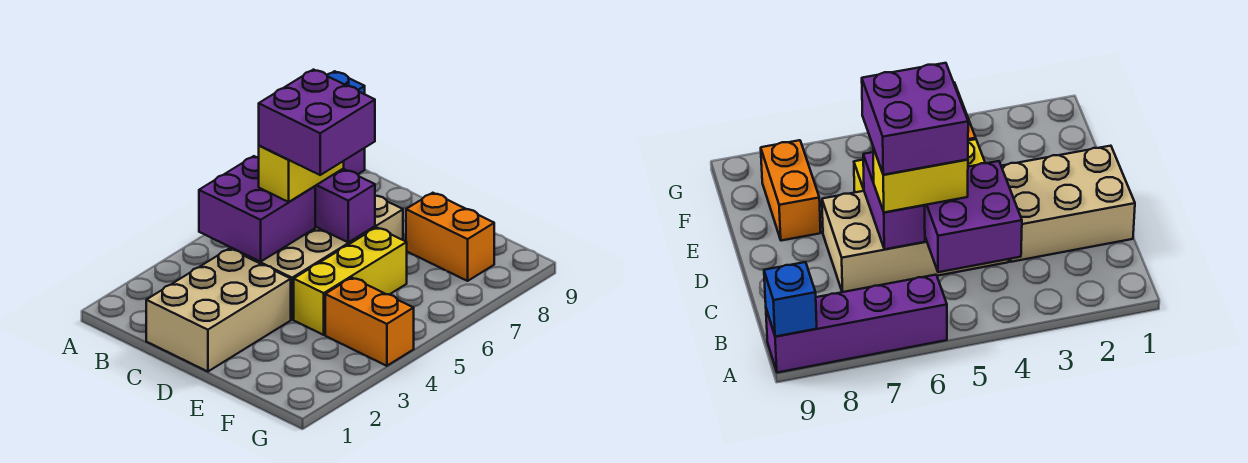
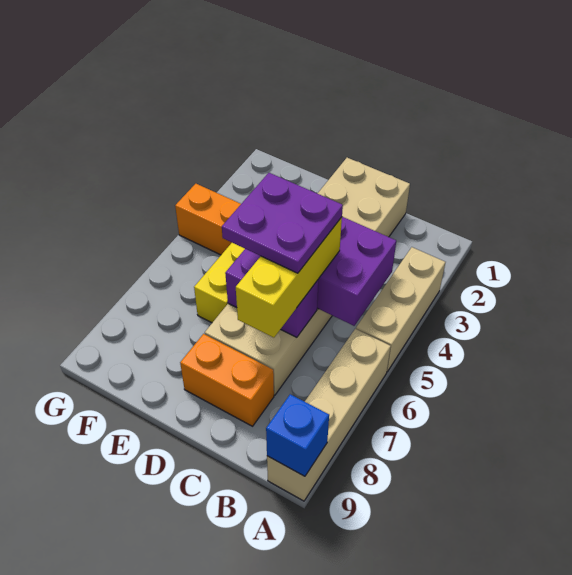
none -> tan brick A3:A5 level 1
purple brick A6:A9 level 1 -> tan brick A6:A9 level 1
yellow brick C5:C6 level 3 -> yellow brick C5:C7 level 3
purple brick C5:D6 level 4 -> purple plate C5:D6 level 4
orange brick E8:F8 level 1 -> orange brick C8:D8 level 1

